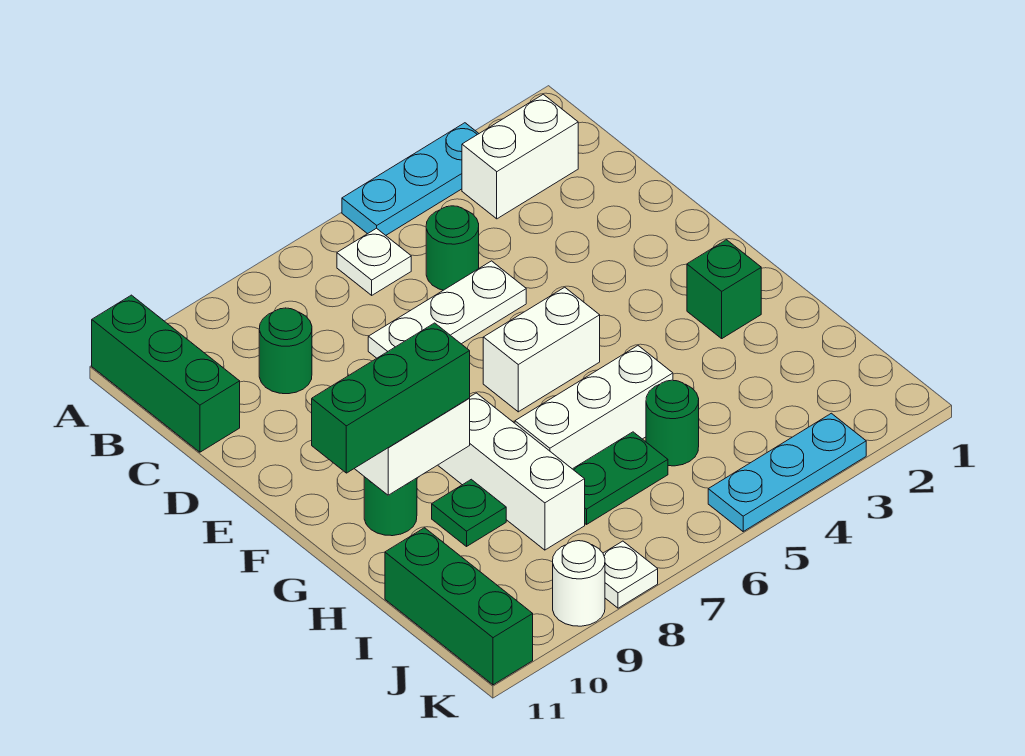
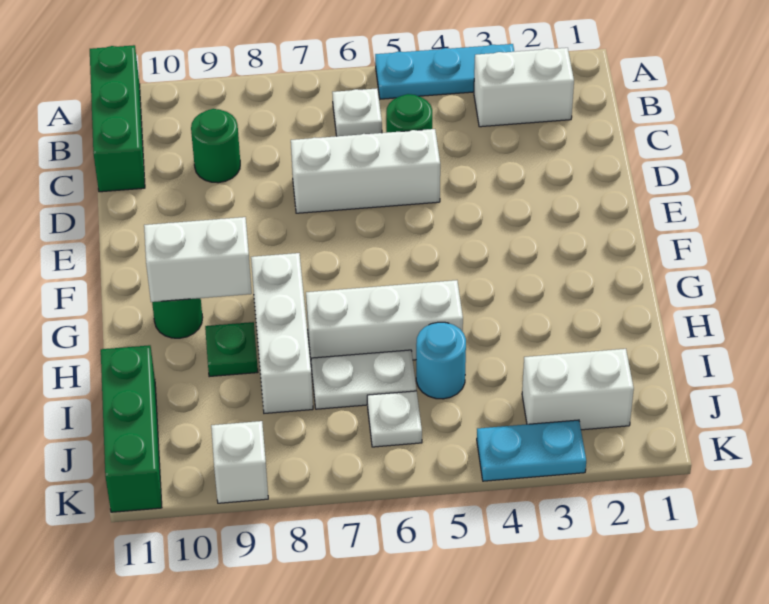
white plate D5:D7 level 1 -> white brick D5:D7 level 1
white brick F5:F6 level 1 -> white brick J2:J3 level 1
green brick G2 level 1 -> none
green brick G9:G11 level 3 -> none
green round brick I5 level 1 -> cyan round brick I5 level 1
green plate I6:I7 level 1 -> white plate I6:I7 level 1
cyan plate K3:K5 level 1 -> cyan plate K3:K4 level 1
white plate K8 level 1 -> white plate J6 level 1
white round brick K9 level 1 -> white brick K9 level 1

